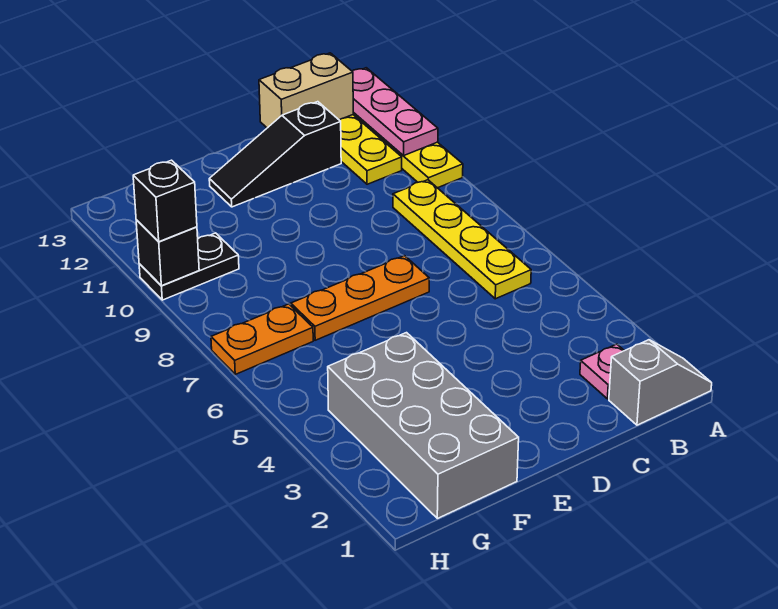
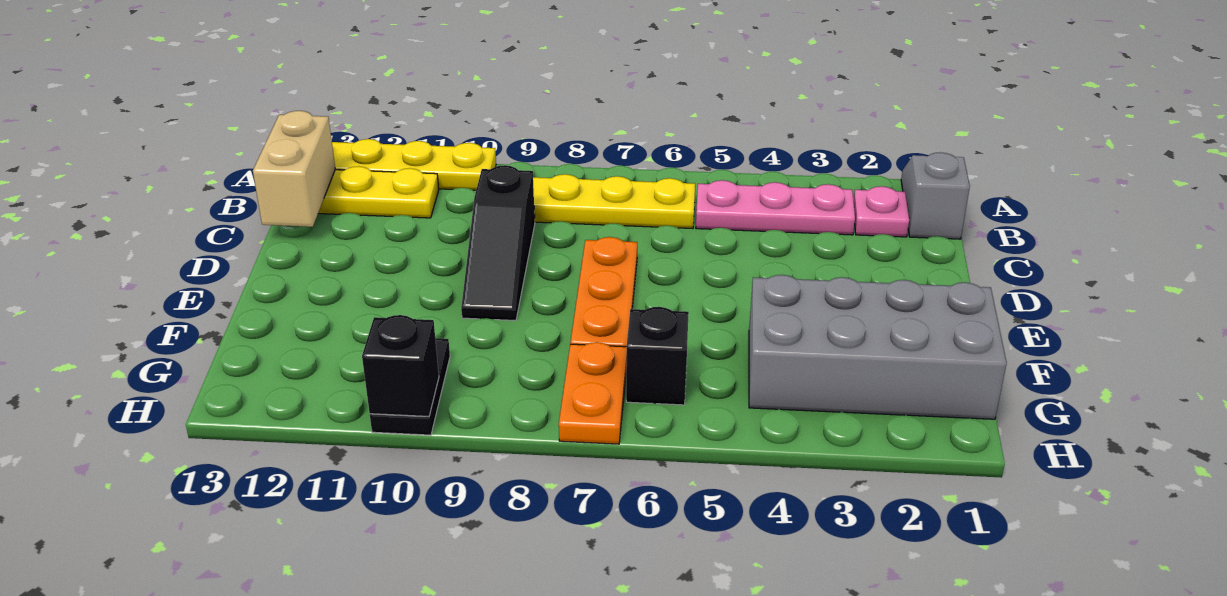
pink plate A11:A13 level 2 -> pink plate B3:B5 level 1
black slope C12:E12 level 1 top C -> black slope C9:E9 level 1 top C
black brick H10 level 3 -> black brick G6 level 1

